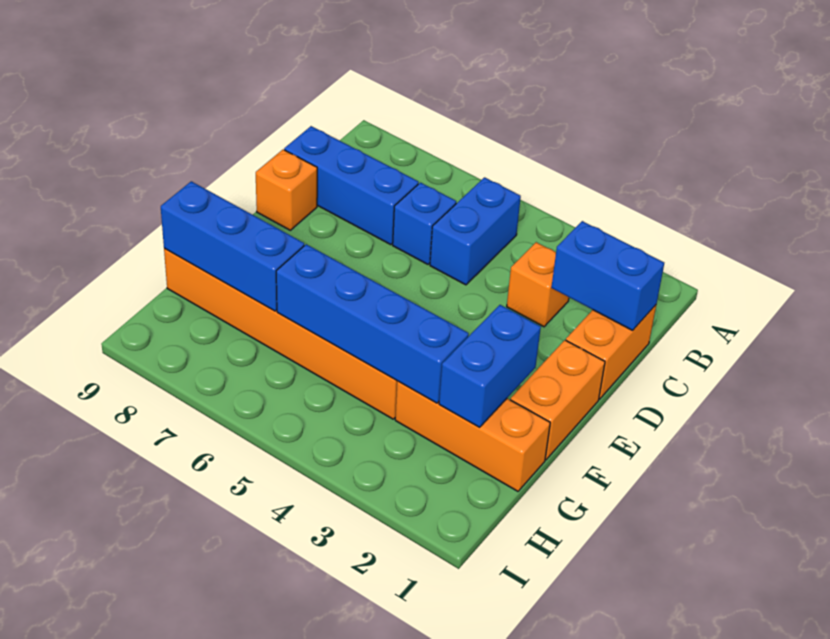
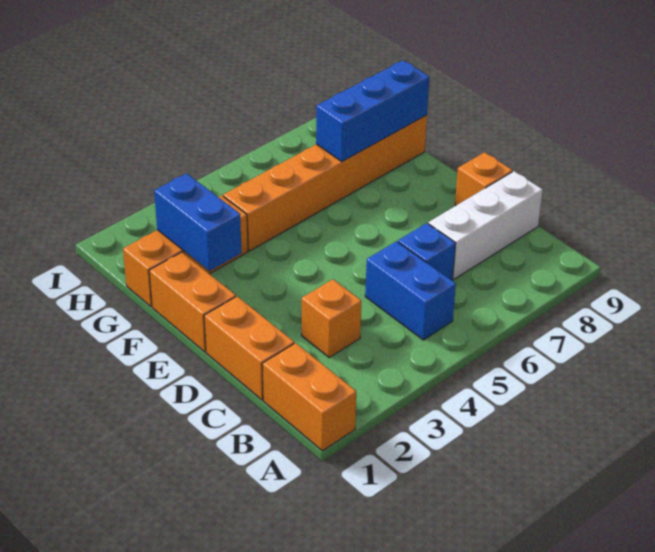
none -> orange brick A1:B1 level 1
blue brick C1:C2 level 2 -> none
blue brick C7:C9 level 1 -> white brick C7:C9 level 1
blue brick G3:G6 level 2 -> none

